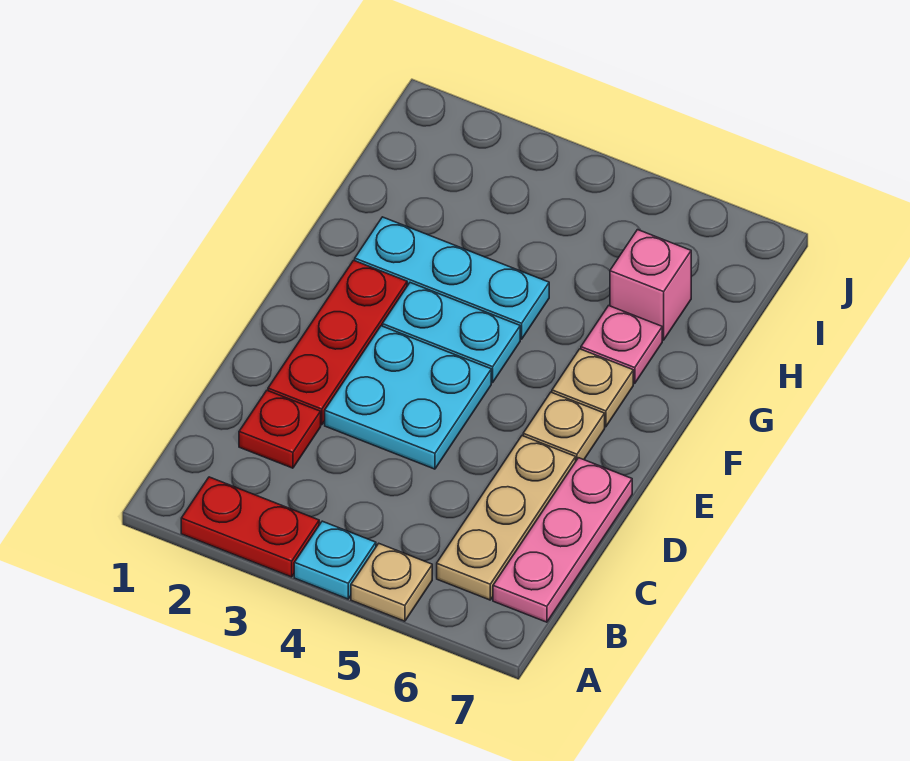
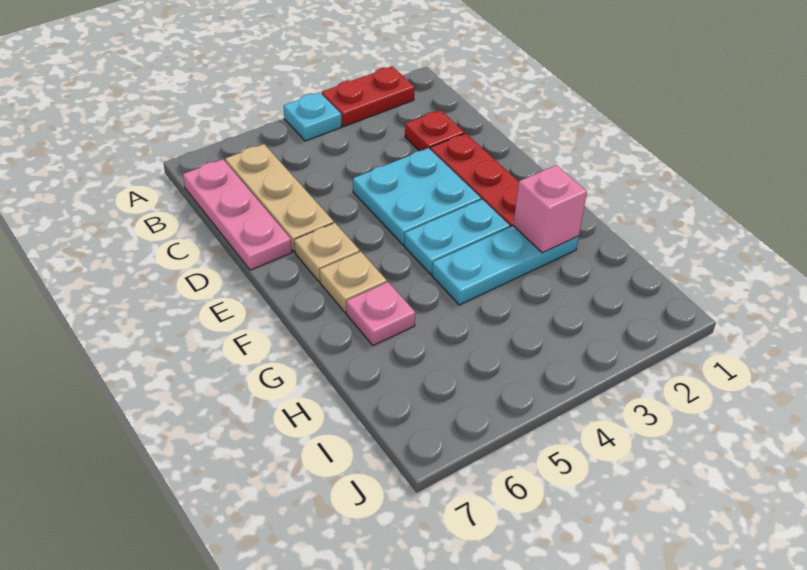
tan plate A5 level 1 -> none
pink brick H6 level 1 -> pink brick G2 level 2

